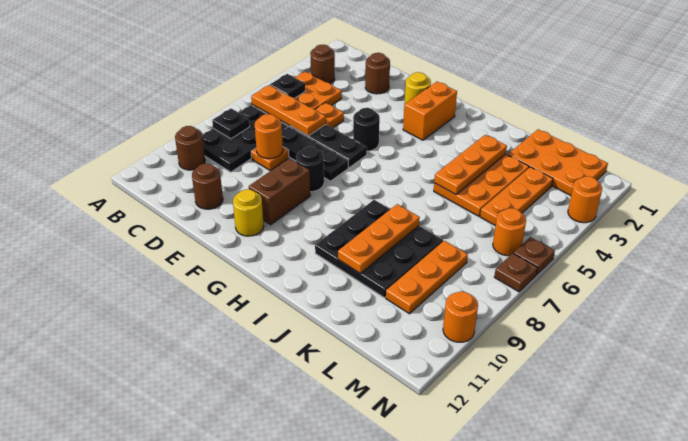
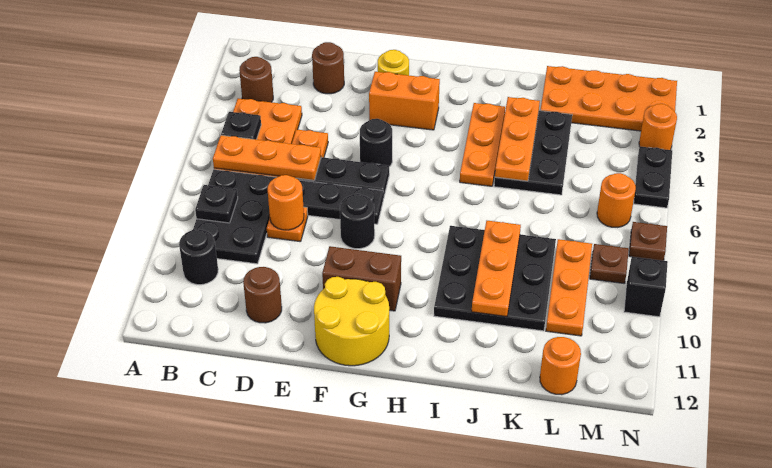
brown round brick B10 level 1 -> black round brick B10 level 1
brown brick F9:F10 level 1 -> brown brick F10:G10 level 1
yellow round brick F11 level 1 -> yellow round brick F11:G12 level 1
orange brick G2:G3 level 1 -> orange brick F3:G3 level 1
orange plate J3:K5 level 1 -> black plate J3:K5 level 1
orange plate K1:M2 level 1 -> orange plate K1:N2 level 1
orange plate L3:L5 level 1 -> orange plate I3:I5 level 1
none -> black plate N4:N5 level 1
brown plate N6 level 1 -> brown plate M8 level 1
none -> black brick N9 level 1
orange round brick N10 level 1 -> orange round brick L12 level 1

